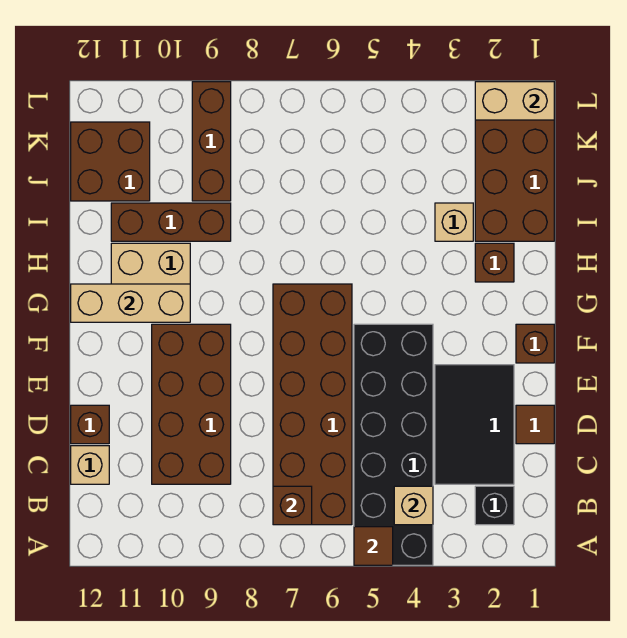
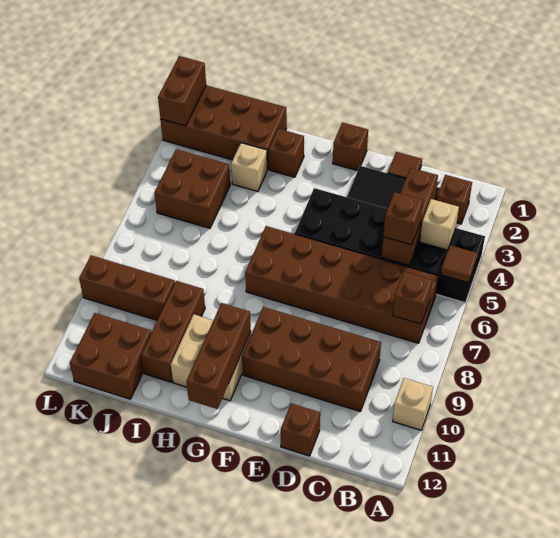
black brick B2 level 1 -> brown brick B2 level 1
none -> brown brick C3:C5 level 2
none -> brown brick C5 level 3
tan brick C12 level 1 -> tan brick A10 level 1
tan brick G10:G12 level 2 -> brown brick G10:G12 level 2
none -> brown brick J4:K5 level 1
tan brick L1:L2 level 2 -> brown brick L1:L2 level 2

